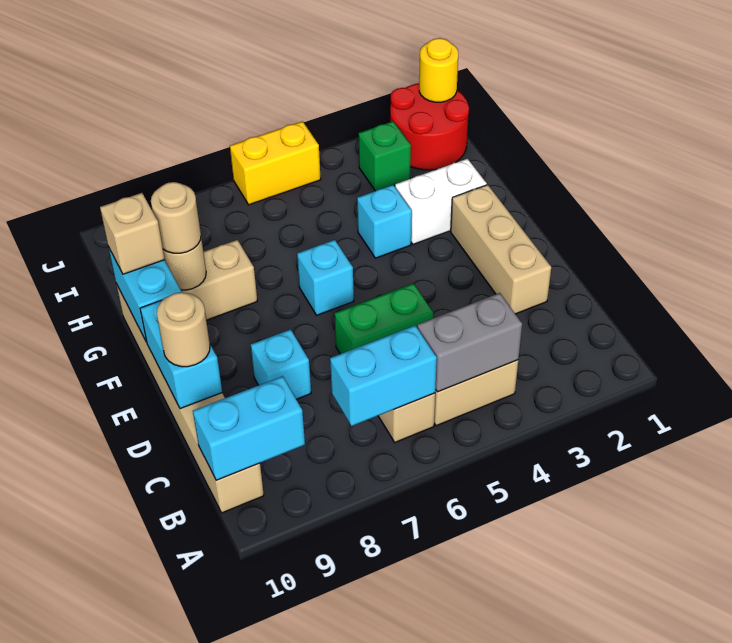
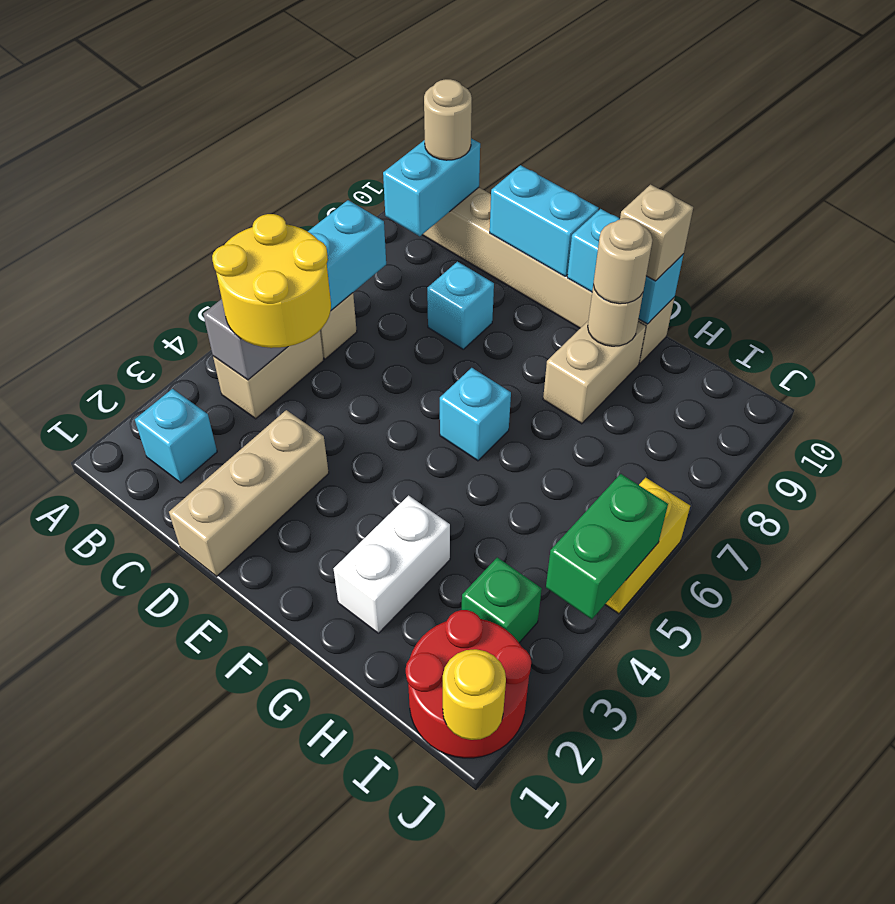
none -> yellow round brick B4:C5 level 3
tan brick D2:F2 level 1 -> tan brick D1:D3 level 1
green brick D5:D6 level 1 -> green brick J4:J5 level 2
tan round brick D10 level 3 -> tan round brick B10 level 3
cyan brick G4 level 1 -> cyan brick B2 level 1

